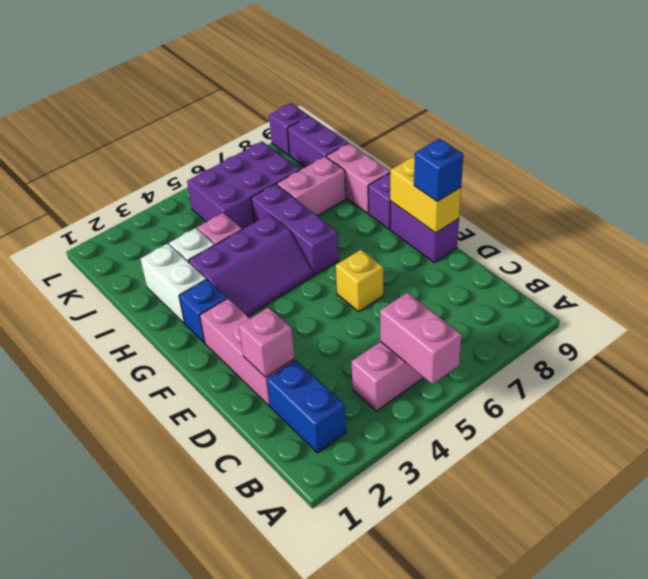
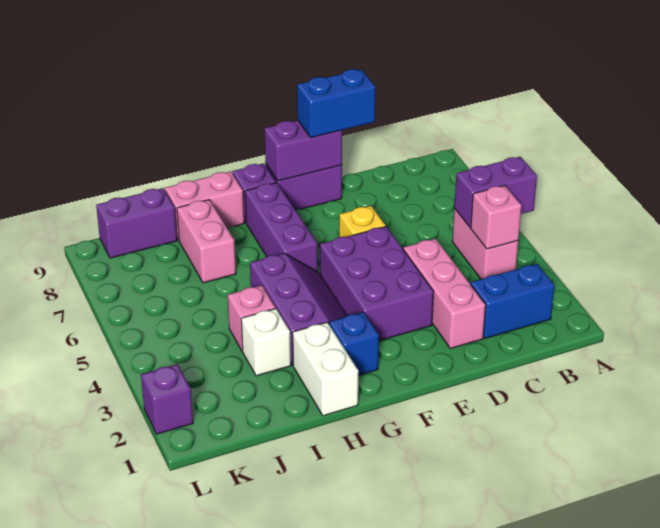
pink brick A5:B5 level 2 -> purple brick A5:B5 level 2
pink brick D2:F2 level 1 -> pink brick D2:D4 level 1
pink brick D2 level 2 -> pink brick B4 level 2
yellow brick E9:F9 level 2 -> purple brick E9:F9 level 2
blue brick E9 level 3 -> blue brick D9:E9 level 3
purple brick G6:I6 level 1 -> purple brick G6:G8 level 1
white brick H2:I2 level 1 -> white brick H1:H2 level 1
purple brick J5:K7 level 1 -> purple brick E3:F5 level 1
purple brick L9 level 1 -> purple brick L2 level 1

